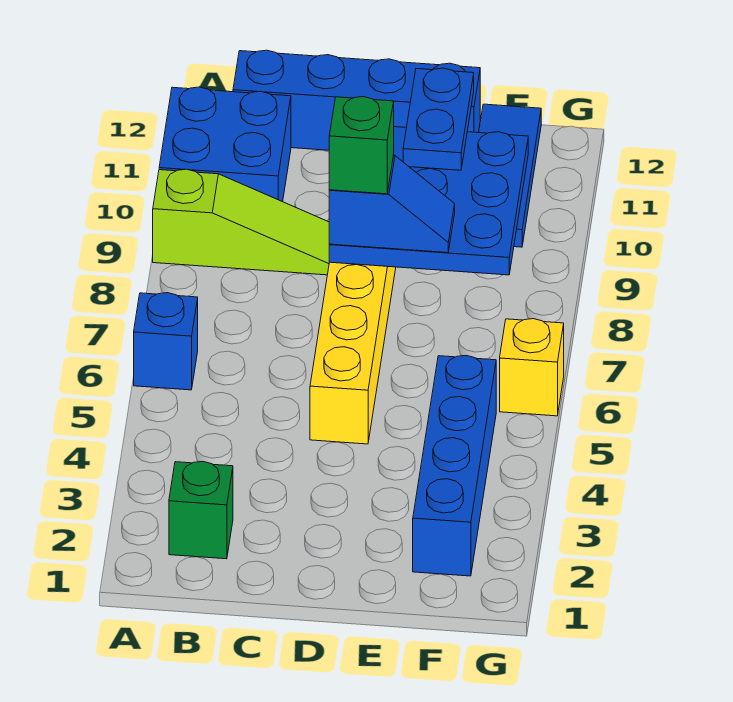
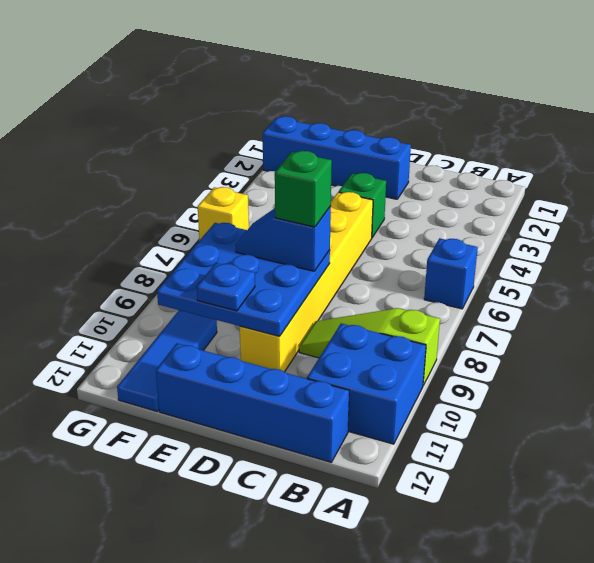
green brick B2 level 1 -> green brick D4 level 1
blue plate E10:E11 level 3 -> blue plate E10 level 3
blue brick F2:F5 level 1 -> blue brick D2:G2 level 1

